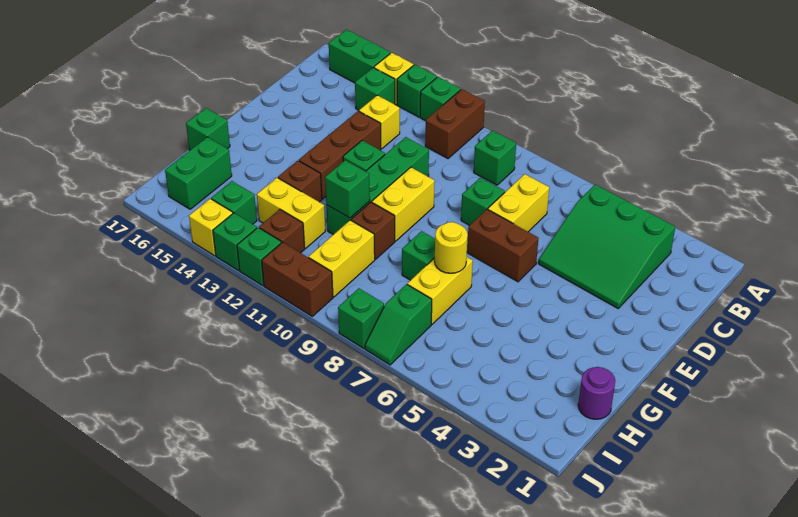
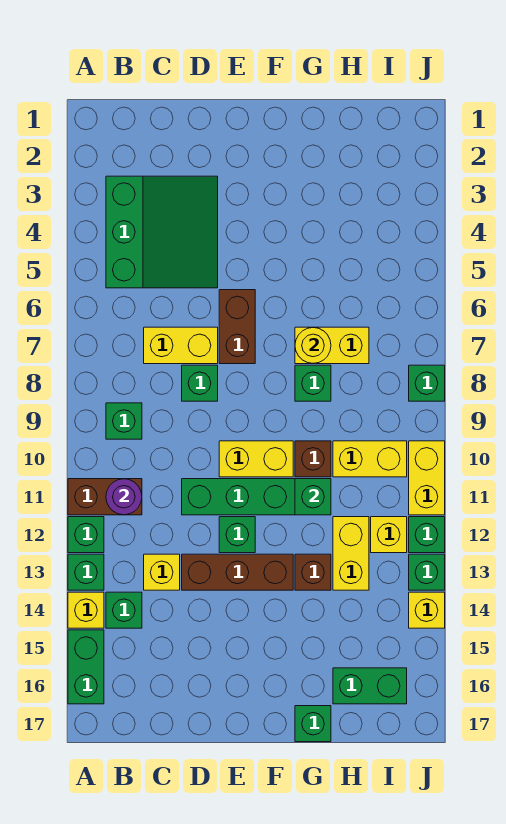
purple round brick H1 level 1 -> purple round brick B11 level 2
green slope I7:J7 level 1 top I -> none
brown brick I12 level 1 -> yellow brick I12 level 1
green brick I14 level 1 -> none
brown brick J10:J11 level 1 -> yellow brick J10:J11 level 1

